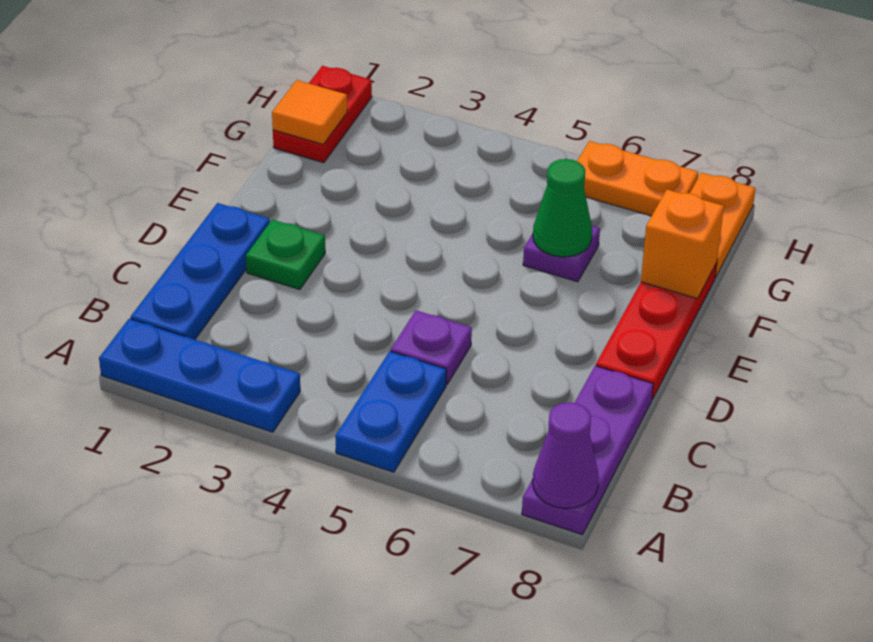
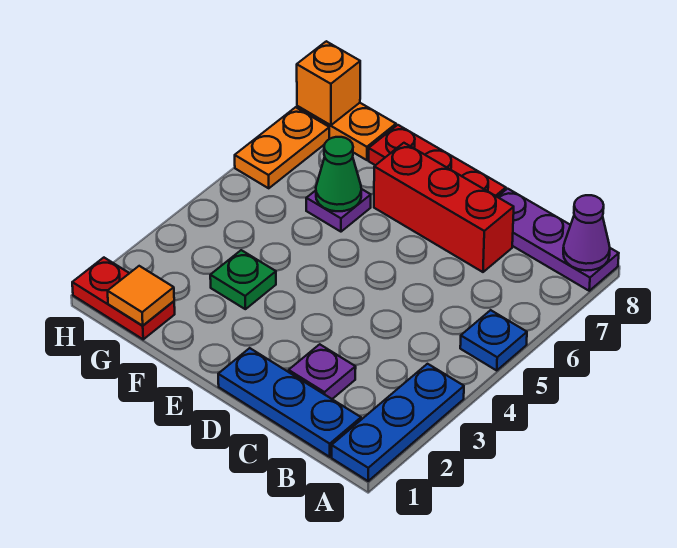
blue plate A5:B5 level 1 -> blue plate A5 level 1
purple plate C5 level 1 -> purple plate C2 level 1
none -> red brick C7:E7 level 1
green plate D2 level 1 -> green plate F3 level 1
orange brick F8 level 2 -> orange brick H8 level 2

